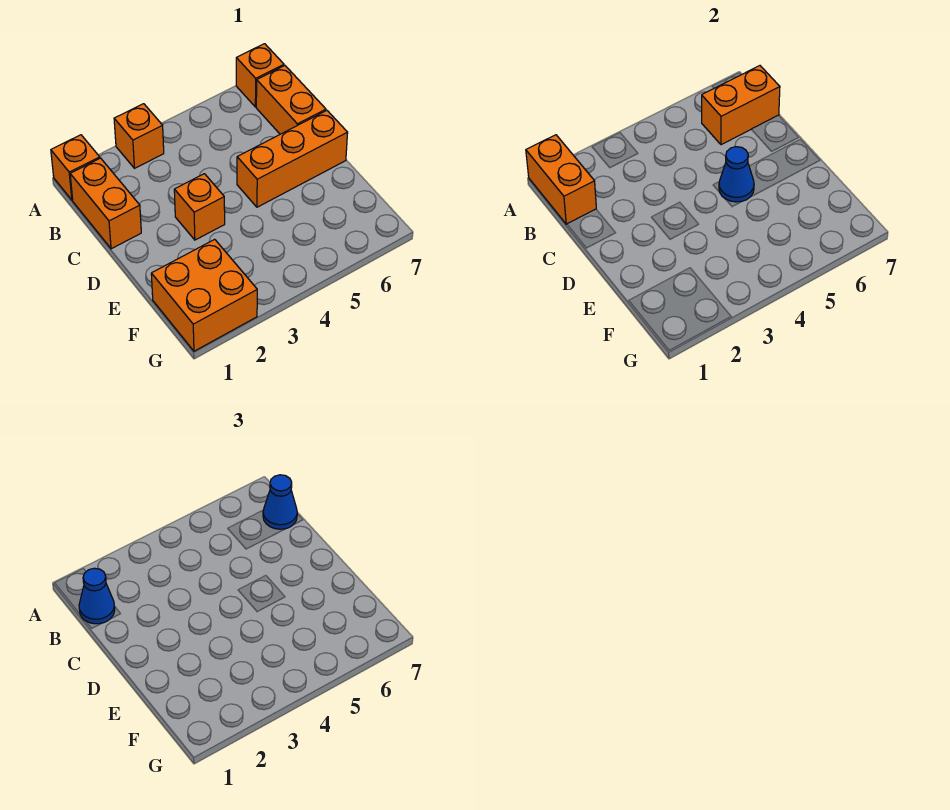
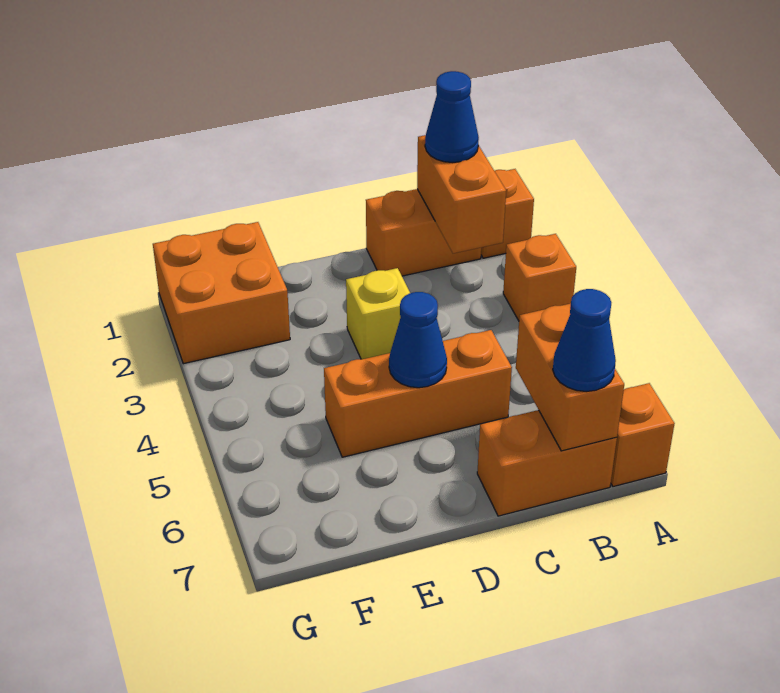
orange brick A1:B1 level 2 -> orange brick B1:B2 level 2
orange brick D3 level 1 -> yellow brick D3 level 1
orange brick D5:D7 level 1 -> orange brick C5:E5 level 1

